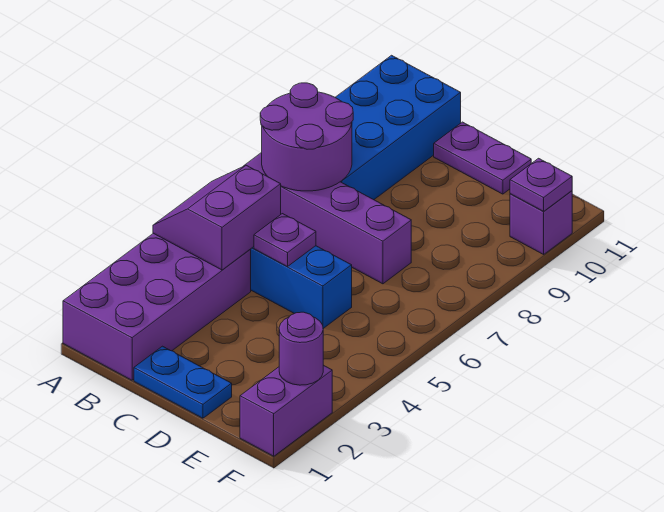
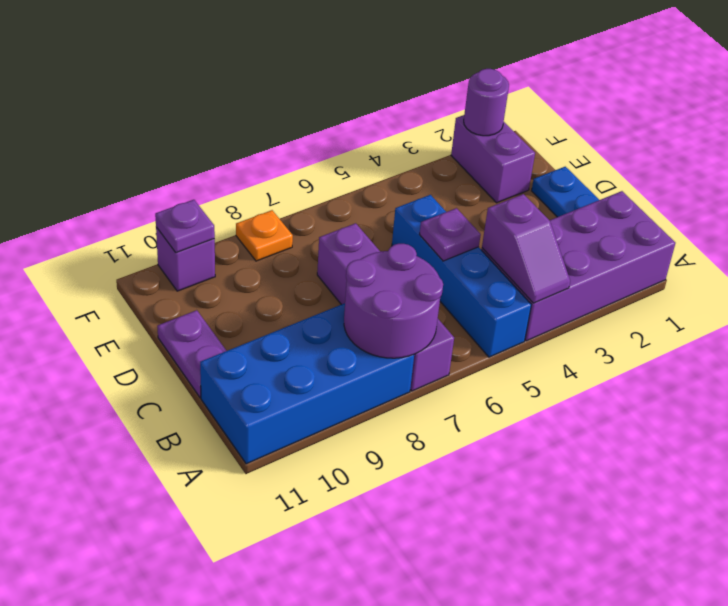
purple slope A4:B5 level 2 top B -> purple slope A4:B4 level 2 top B
purple brick F1:F2 level 1 -> purple brick E2:F2 level 1
none -> orange plate F8 level 1

